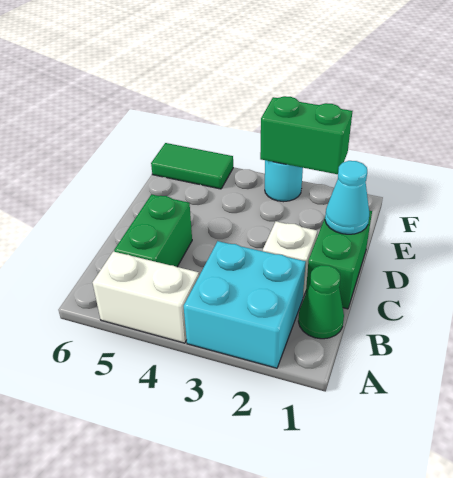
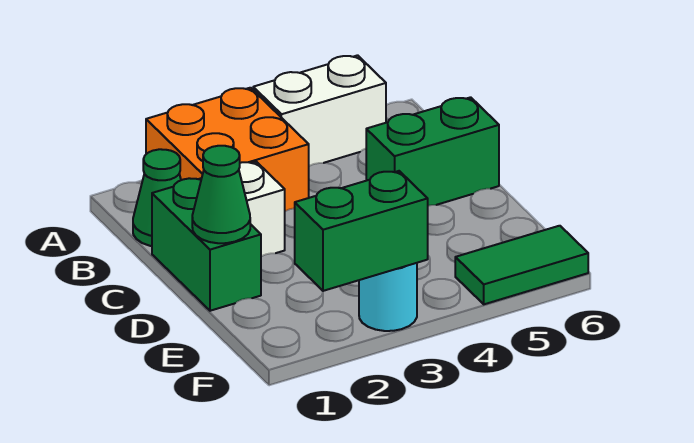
cyan brick A2:B3 level 1 -> orange brick A2:B3 level 1
green brick B5:C5 level 1 -> green brick C5:C6 level 1
cyan cone D1 level 2 -> green cone D1 level 2

